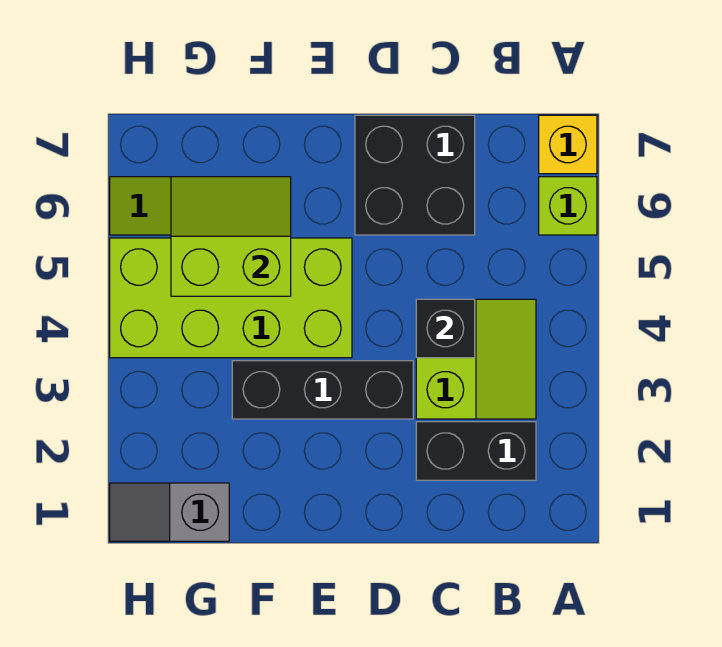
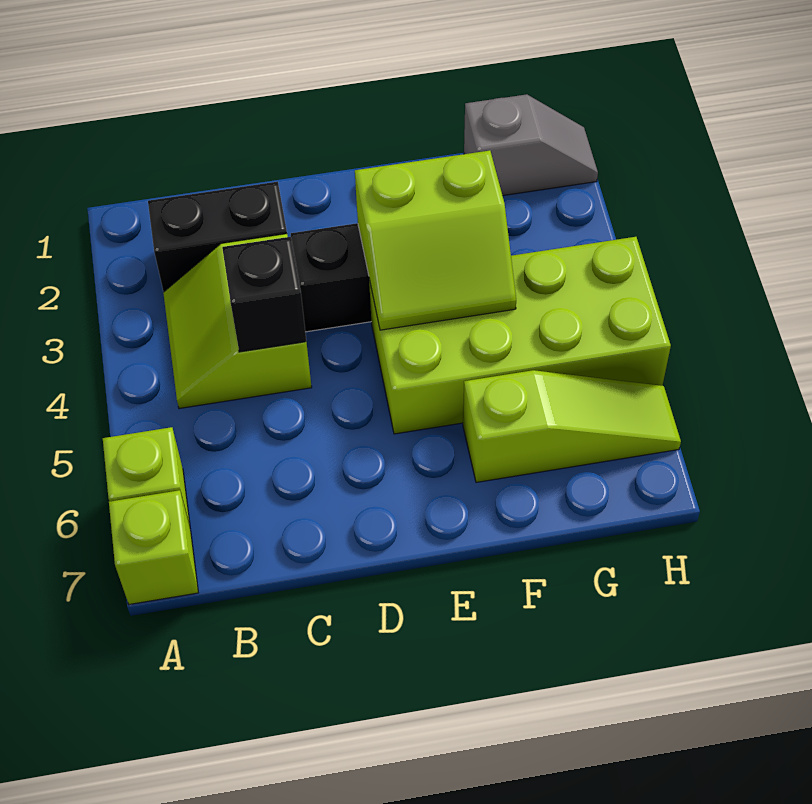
yellow brick A7 level 1 -> lime brick A7 level 1
black brick C6:D7 level 1 -> none
lime slope F5:G6 level 2 top 5 -> lime slope E3:F4 level 2 top 3

